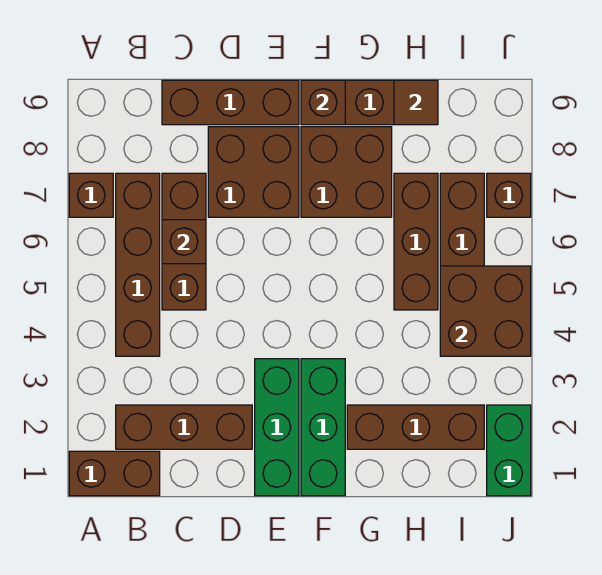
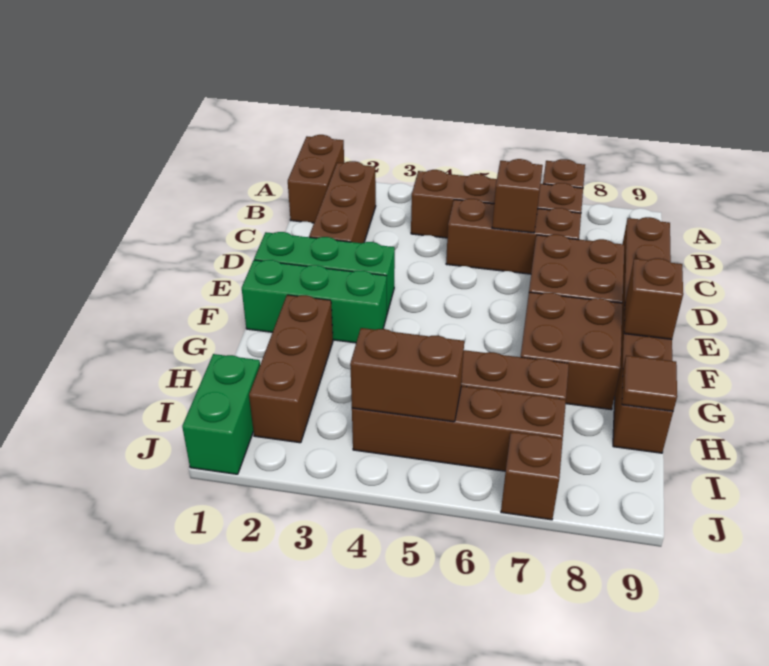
brown brick I4:J5 level 2 -> brown brick I4:I5 level 2
green brick J1:J2 level 1 -> green brick I1:J1 level 1

